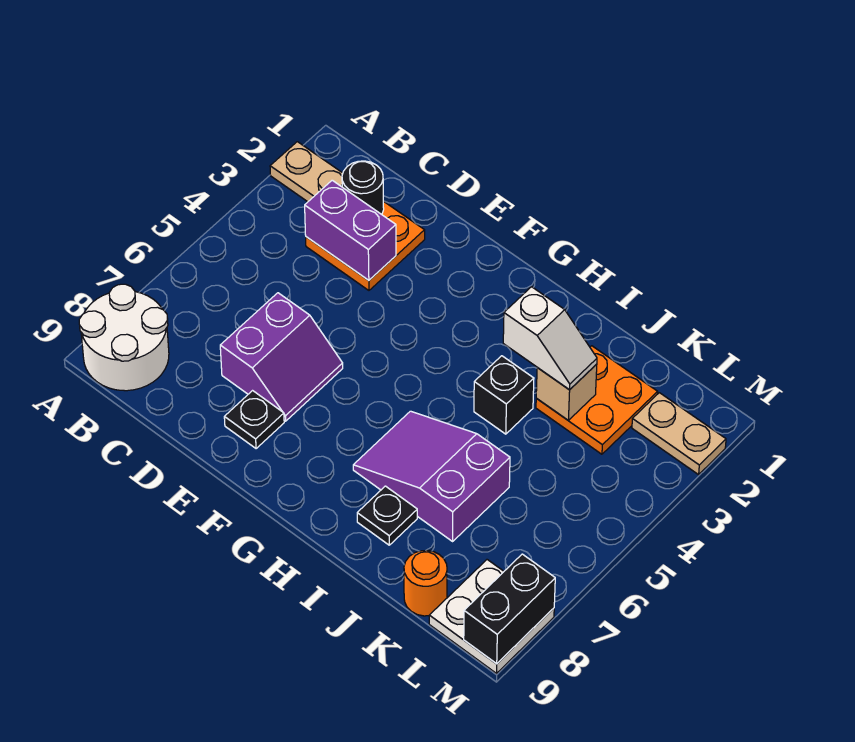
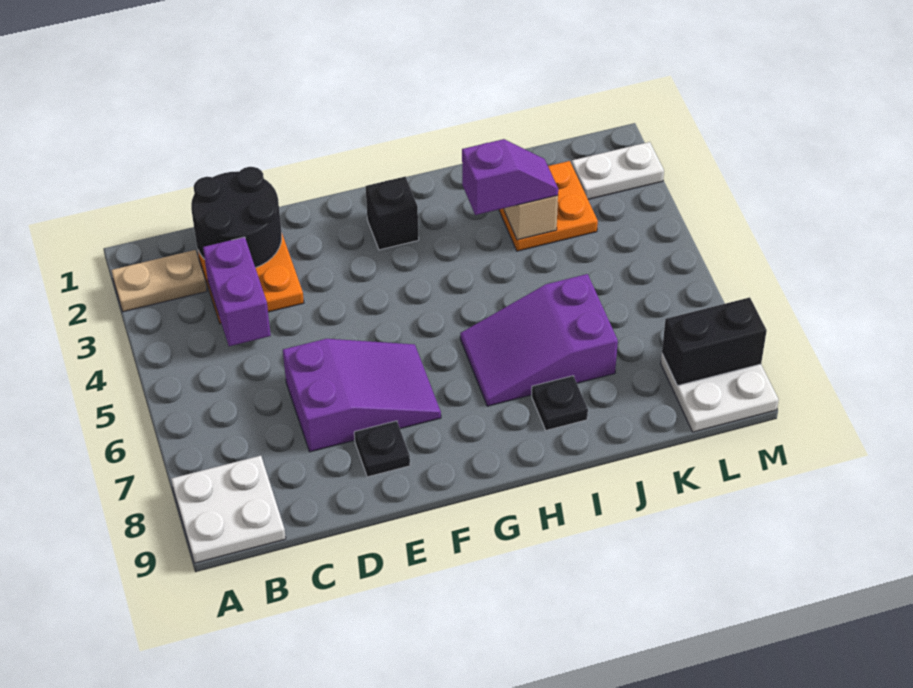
white round brick A8:B9 level 1 -> white plate A8:B9 level 1
black round brick C2 level 2 -> black round brick C1:D2 level 2
purple brick C3:D3 level 2 -> purple brick C3:C4 level 2
purple slope D6:E7 level 1 top D -> purple slope D6:F7 level 1 top D
white slope I3:J3 level 3 top I -> purple slope I3:J3 level 3 top I
black brick I4 level 1 -> black brick G2 level 1
orange round brick K9 level 1 -> none
tan plate L2:M2 level 1 -> white plate L2:M2 level 1
black brick M8:M9 level 2 -> black brick L8:M8 level 2

